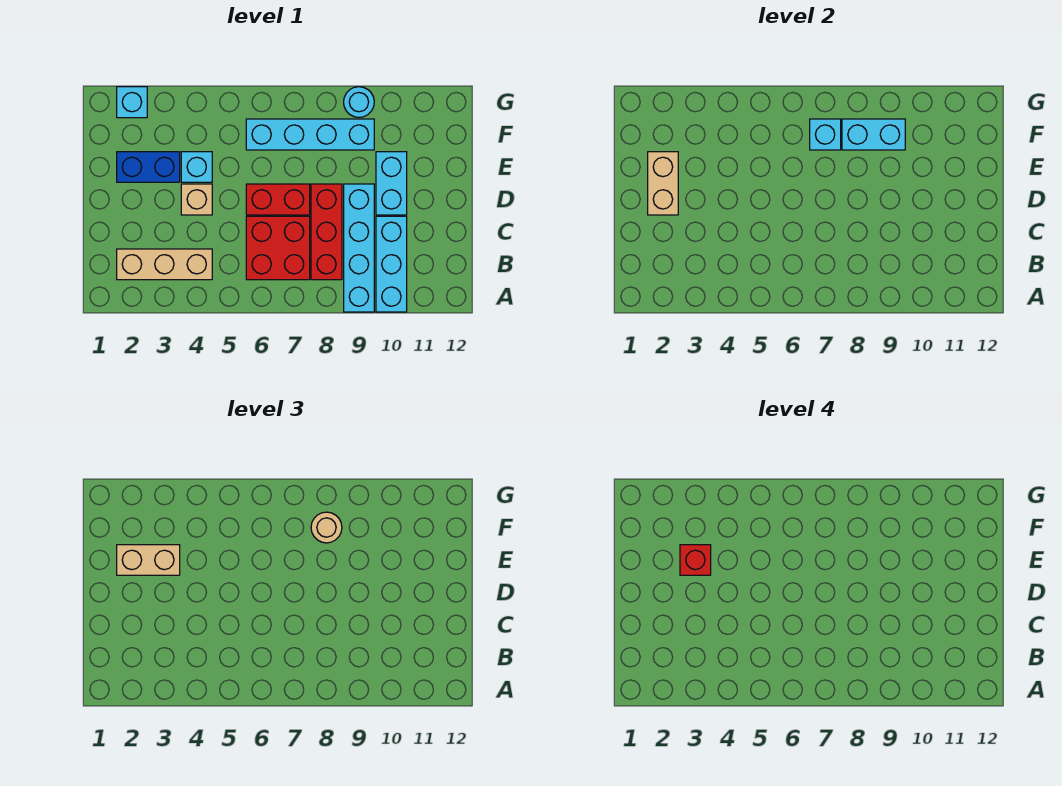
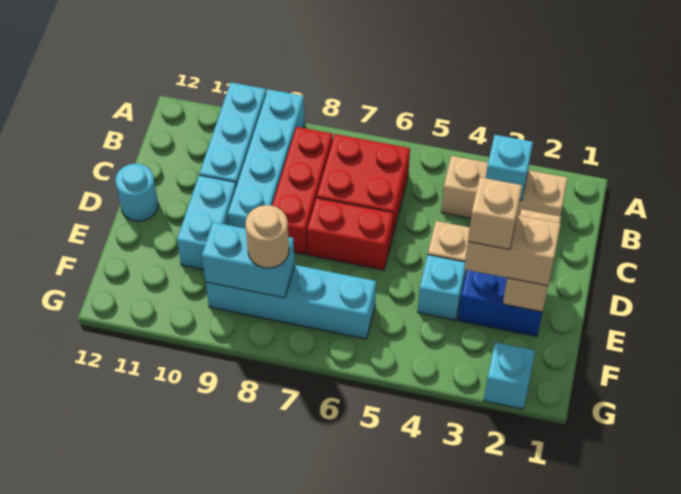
red brick E3 level 4 -> tan brick E3 level 4
cyan brick F7 level 2 -> cyan brick B3 level 2
cyan round brick G9 level 1 -> cyan round brick D12 level 1

